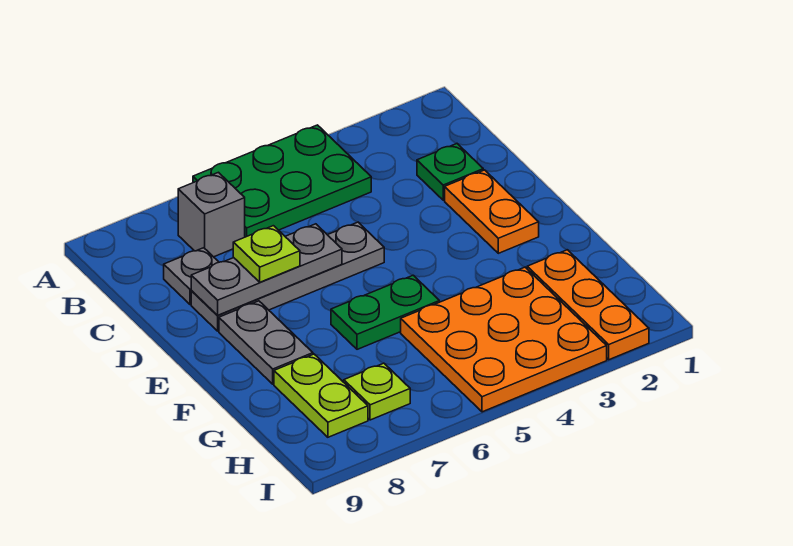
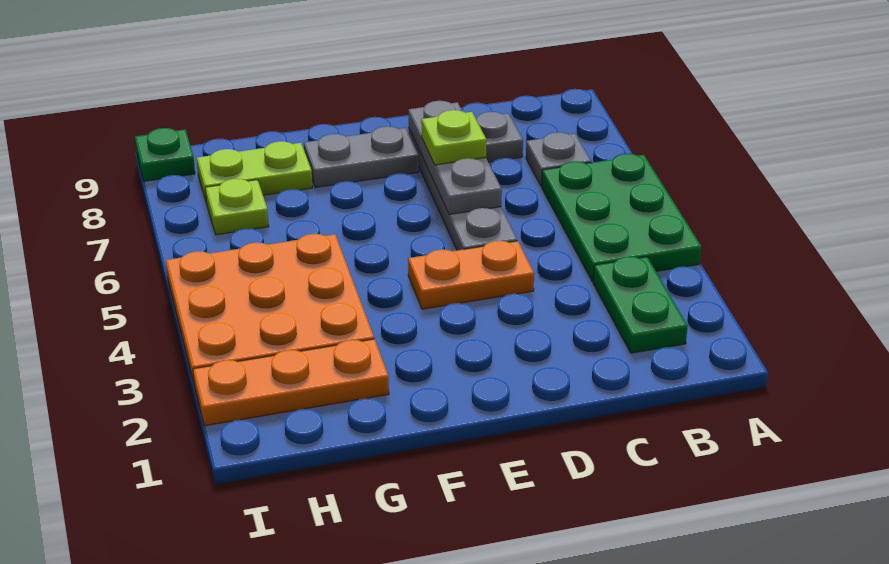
grey brick B7 level 1 -> grey plate B7 level 1
green plate C2 level 1 -> green plate I9 level 1
orange plate D2:E2 level 1 -> orange plate D4:E4 level 1
green plate F5:F6 level 1 -> green plate B2:B3 level 1

